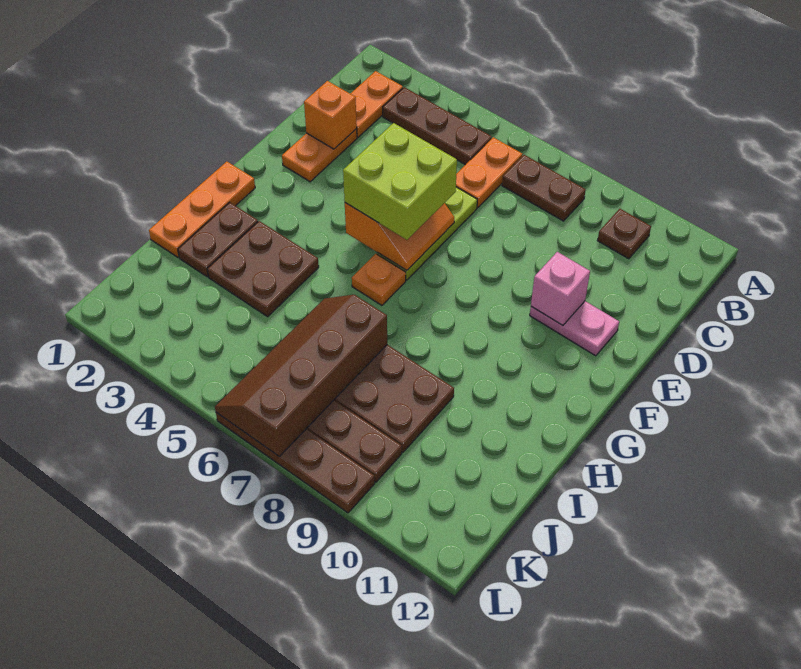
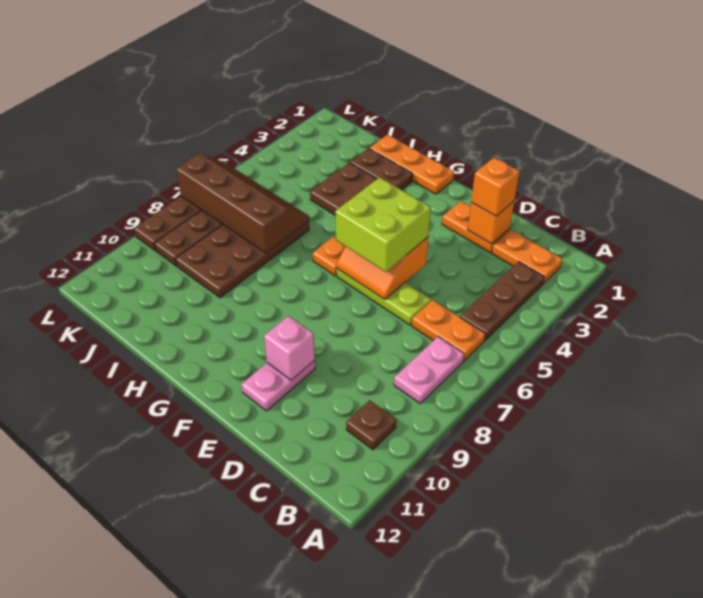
brown plate B7:B8 level 1 -> pink plate B7:B8 level 1
none -> orange brick D2 level 3

